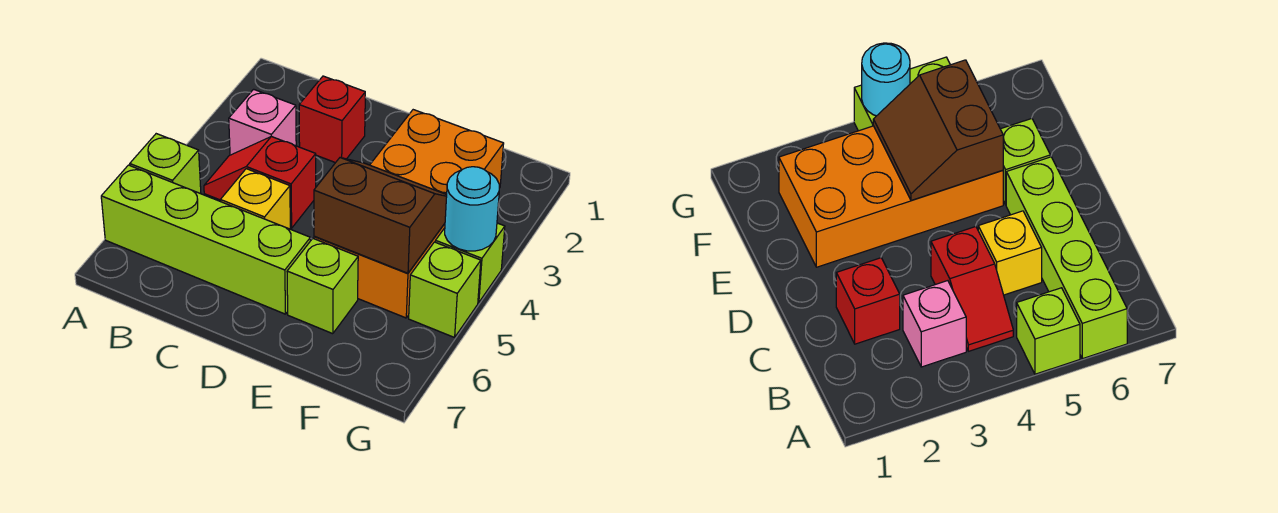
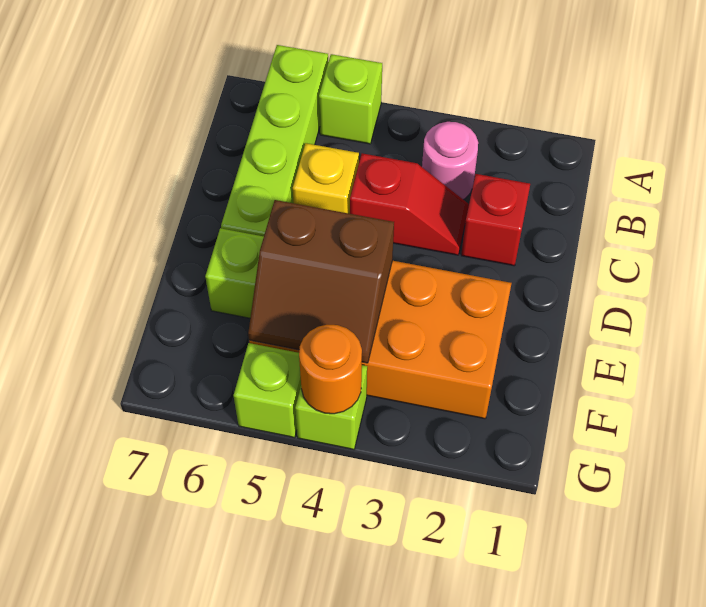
pink brick B3 level 1 -> pink round brick B3 level 1
red slope B4:C4 level 1 top C -> red slope C3:C4 level 1 top 4
brown slope E4:F5 level 2 top 5 -> brown slope E4:F5 level 2 top E
cyan round brick G4 level 2 -> orange round brick G4 level 2

